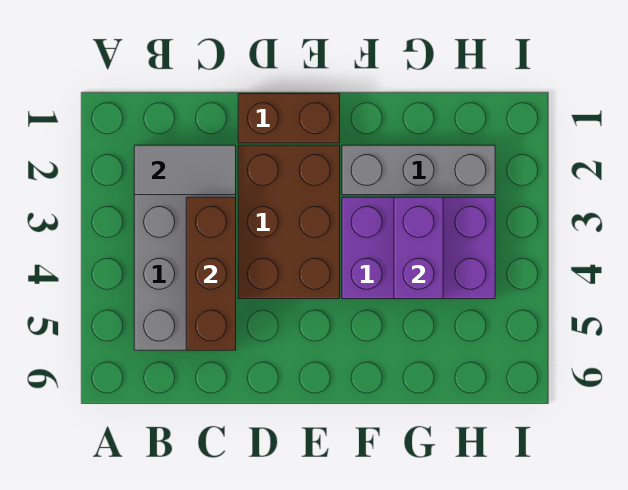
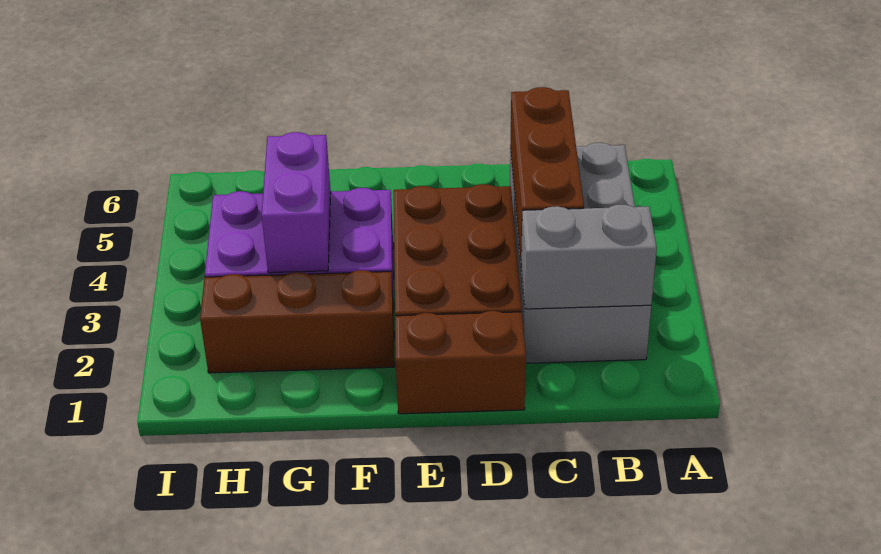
grey tile B2:C2 level 2 -> grey brick B2:C2 level 2
grey brick F2:H2 level 1 -> brown brick F2:H2 level 1

